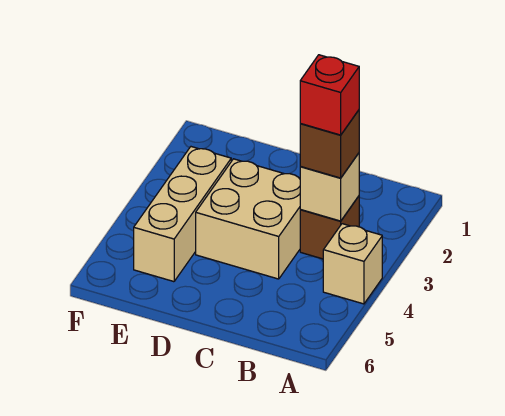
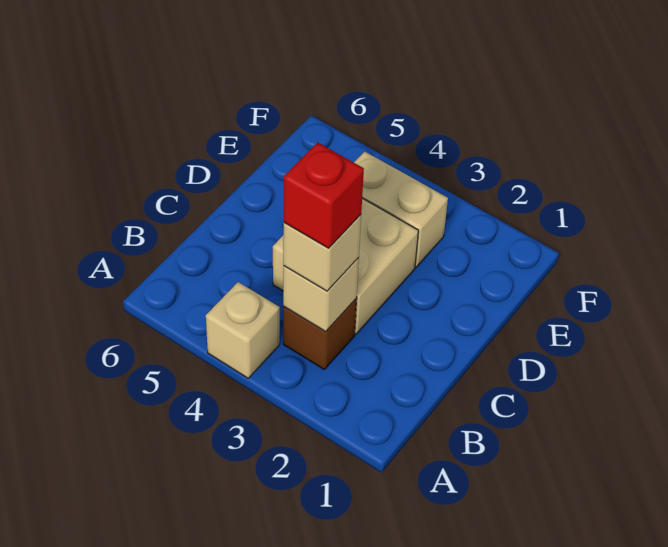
brown brick B3 level 3 -> tan brick B3 level 3
tan brick E3:E5 level 1 -> tan brick E3:E4 level 1

